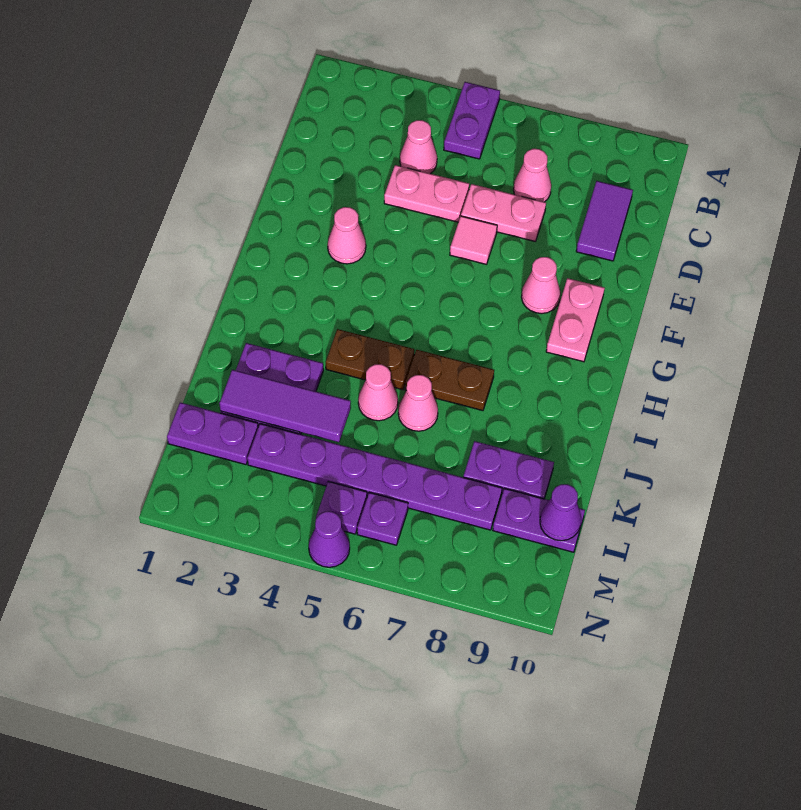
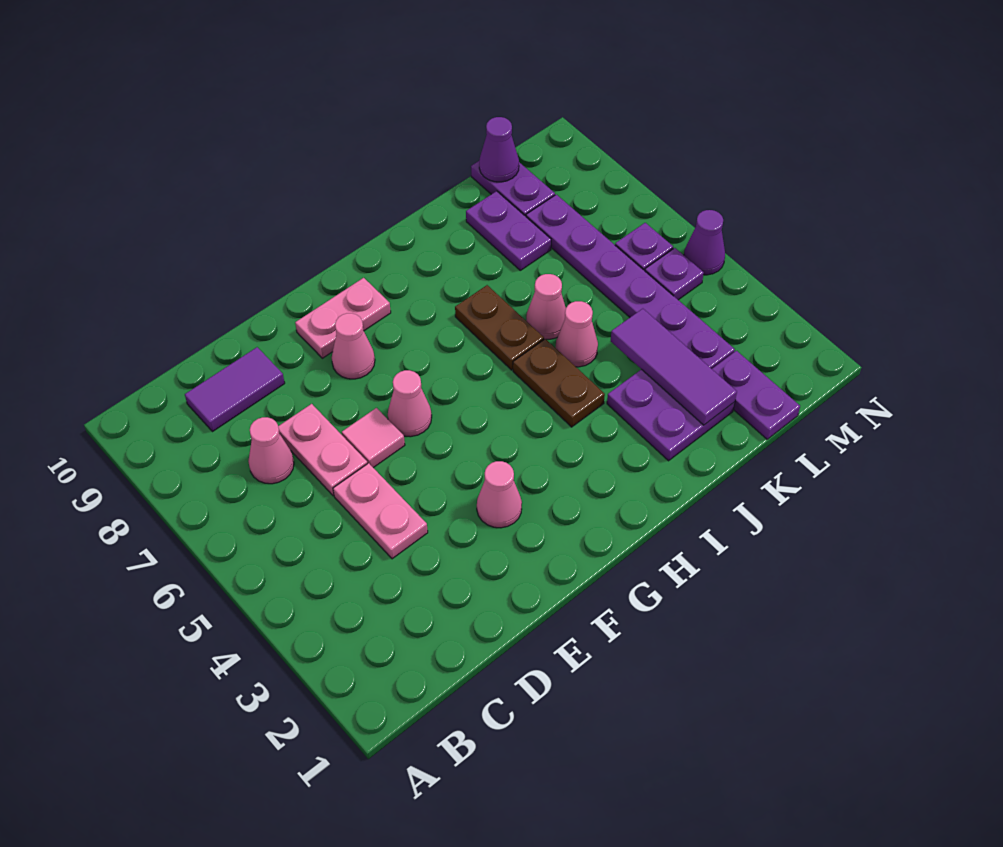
purple plate A5:B5 level 1 -> none
pink cone C4 level 1 -> pink cone F6 level 1

